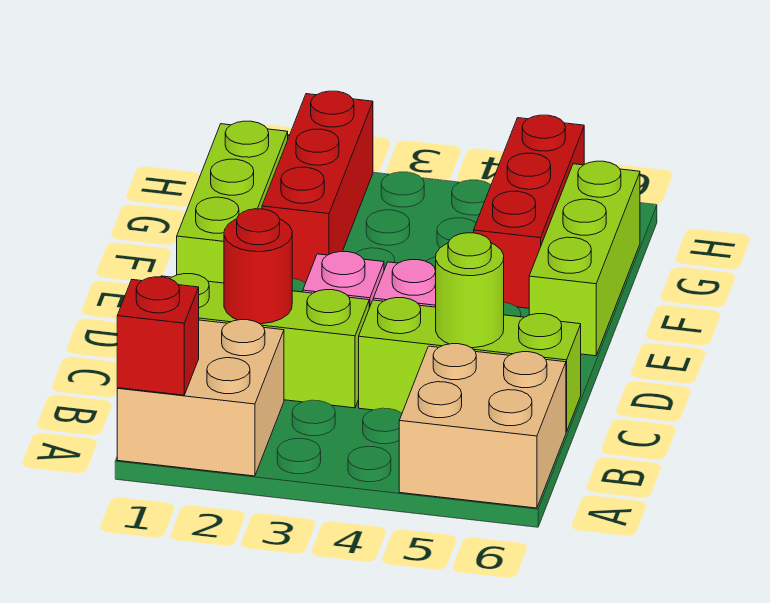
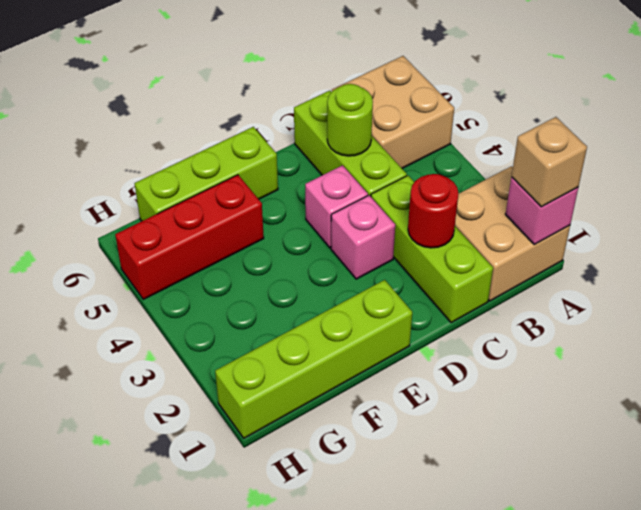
red brick A1 level 2 -> pink brick A1 level 2
none -> tan brick A1 level 3
lime brick E1:G1 level 1 -> lime brick E1:H1 level 1
red brick F2:H2 level 1 -> none

